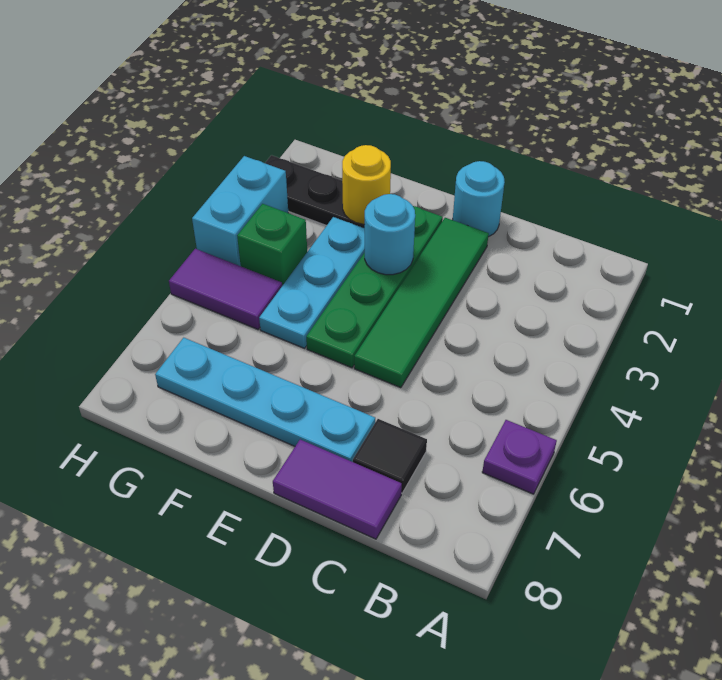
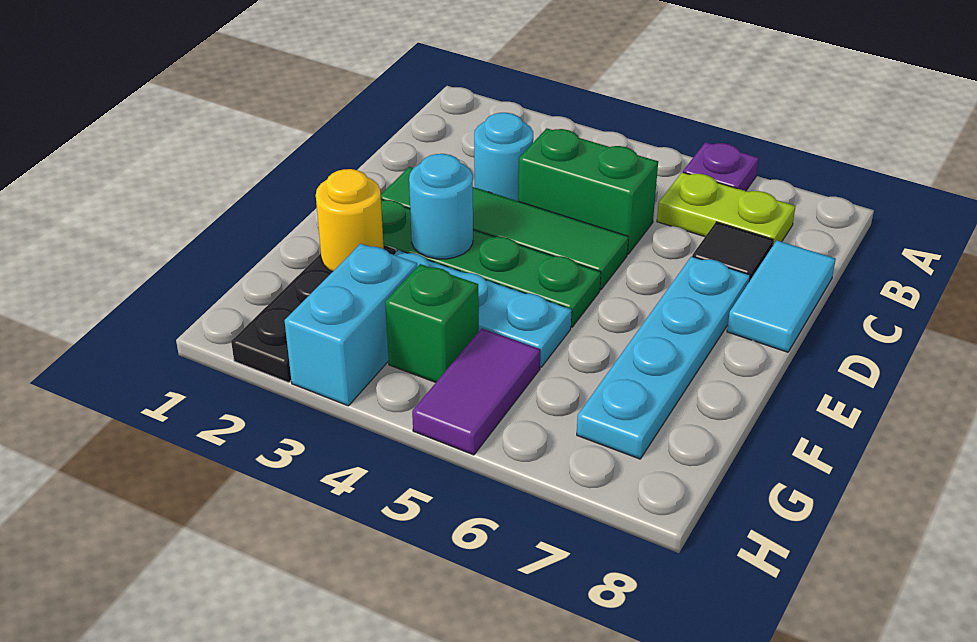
none -> lime plate B6:B7 level 1
none -> green brick C4:C5 level 1
purple tile C8:D8 level 1 -> cyan tile C8:D8 level 1
cyan round brick D1 level 1 -> cyan round brick C3 level 1
cyan brick H3:H4 level 1 -> cyan brick G3:H3 level 1

